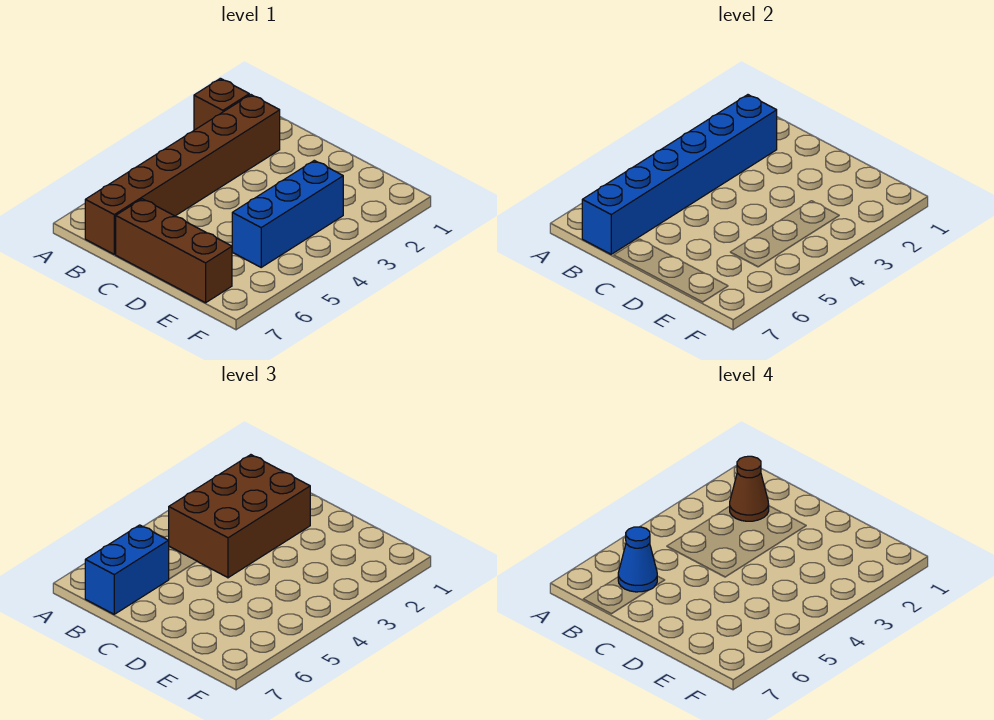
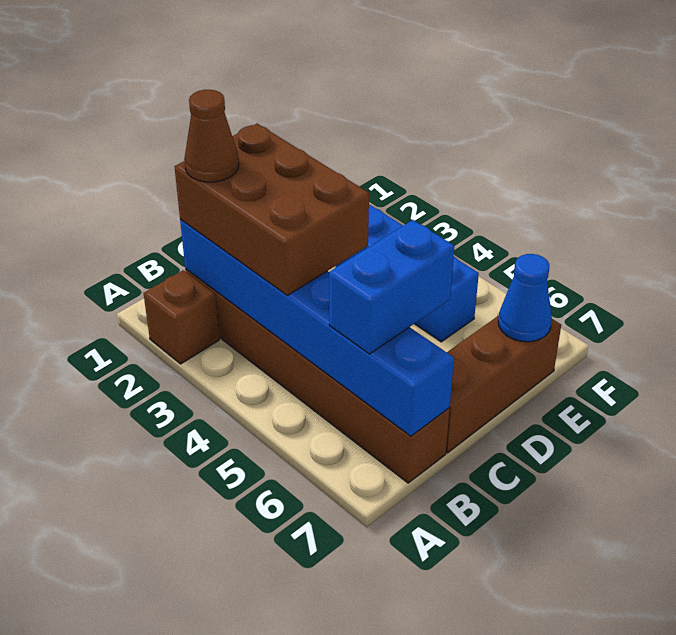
blue brick B6:B7 level 3 -> blue brick B6:C6 level 3
blue cone B6 level 4 -> blue cone E7 level 2

